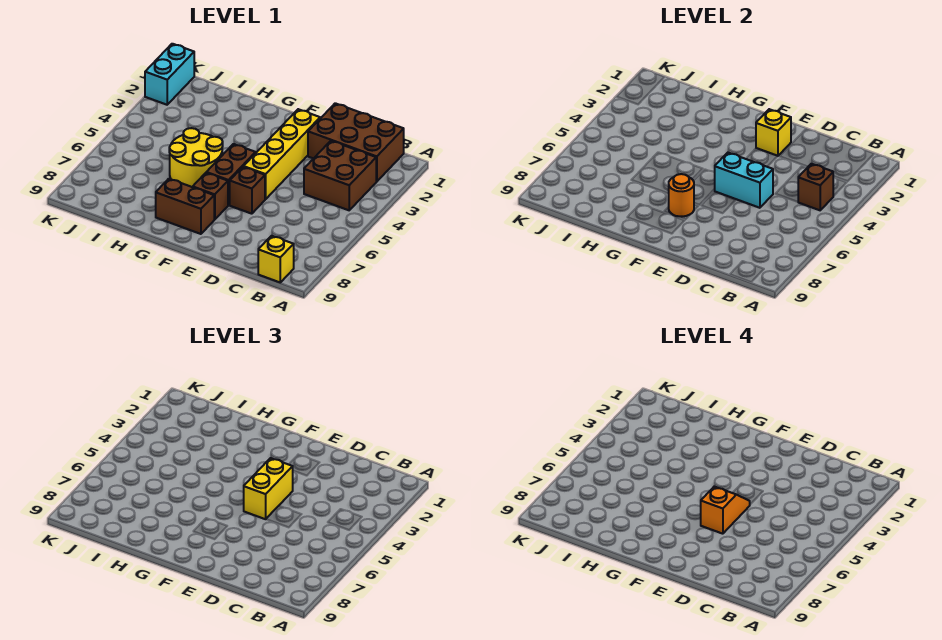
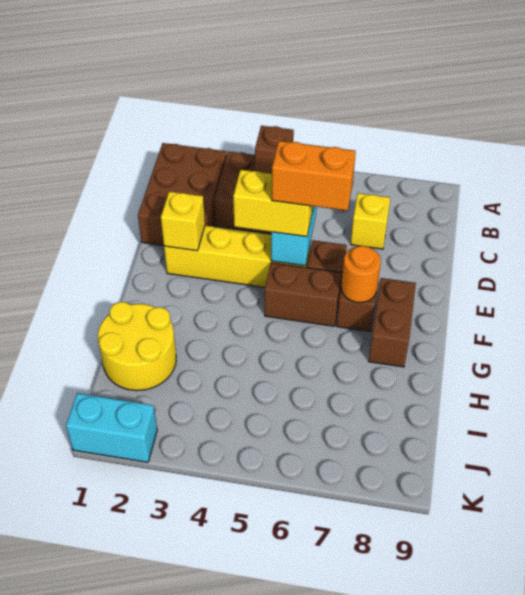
yellow brick B9 level 1 -> yellow brick C7 level 1
orange slope E5:E6 level 4 top 6 -> orange brick E5:E6 level 4
yellow round brick G5:H6 level 1 -> yellow round brick H1:I2 level 1

